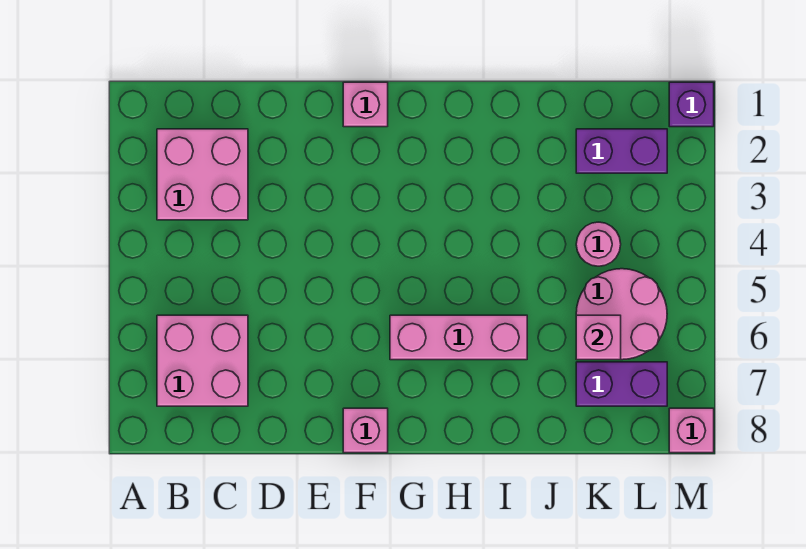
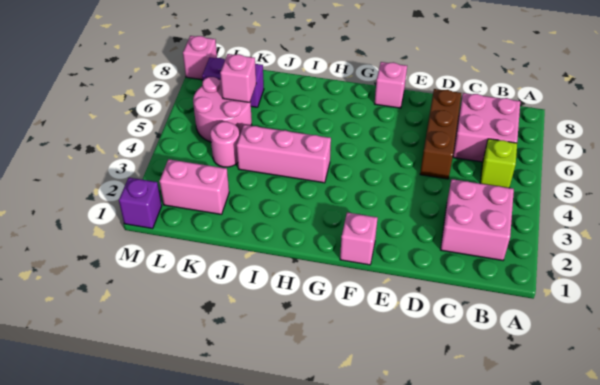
none -> lime brick B5 level 1
none -> brown brick D5:D7 level 1
pink brick G6:I6 level 1 -> pink brick H4:J4 level 1
purple brick K2:L2 level 1 -> pink brick K2:L2 level 1

